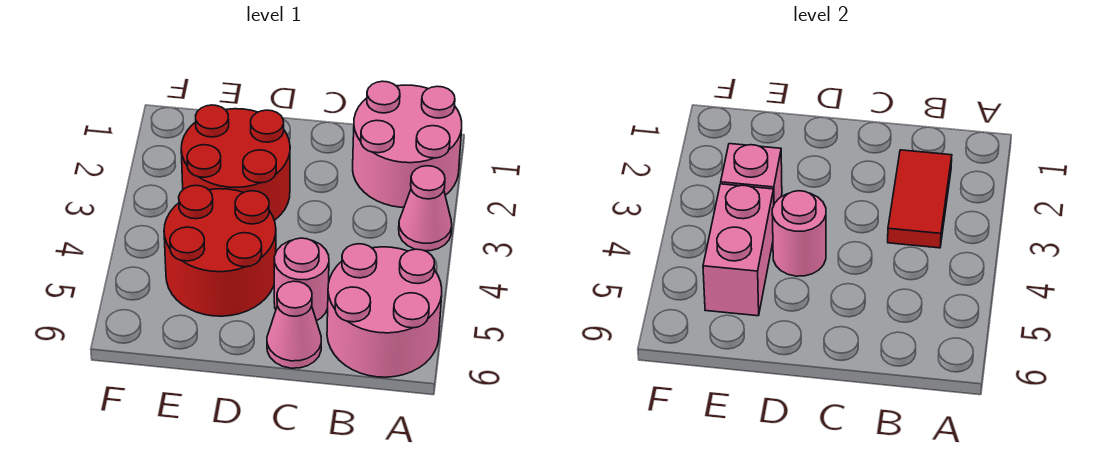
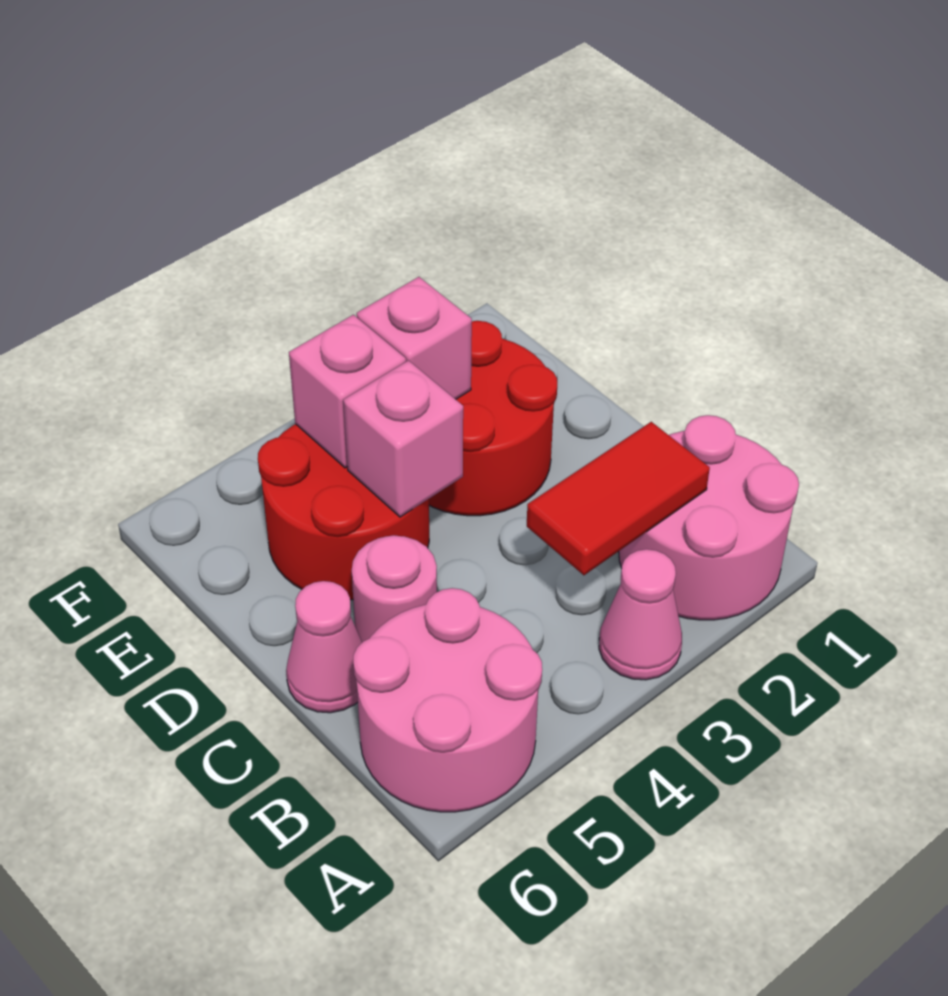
pink round brick D4 level 2 -> pink brick D4 level 2
pink brick E4:E5 level 2 -> pink brick E4 level 2

